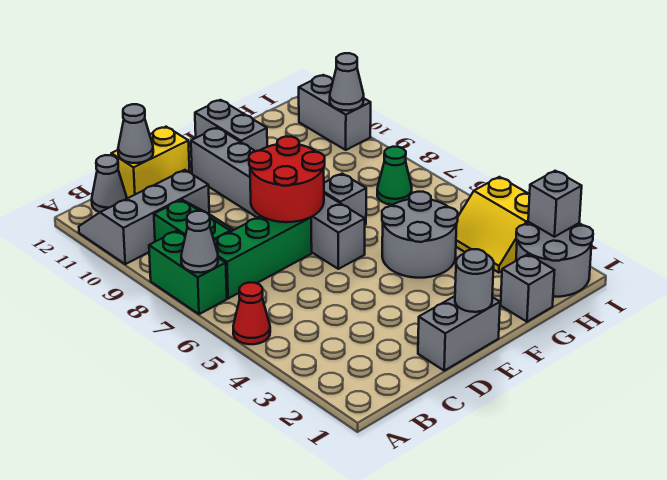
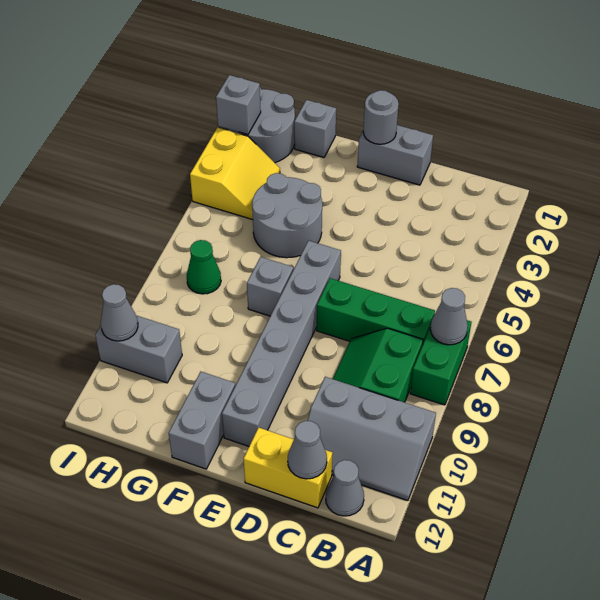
red cone A5 level 1 -> none
red round brick D7:E8 level 2 -> none
grey brick I10:I11 level 1 -> grey brick H10:I10 level 1

